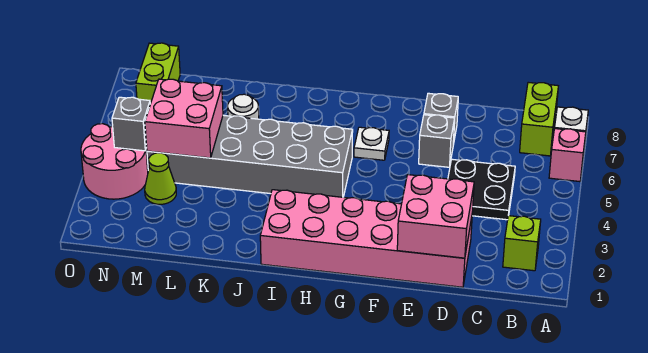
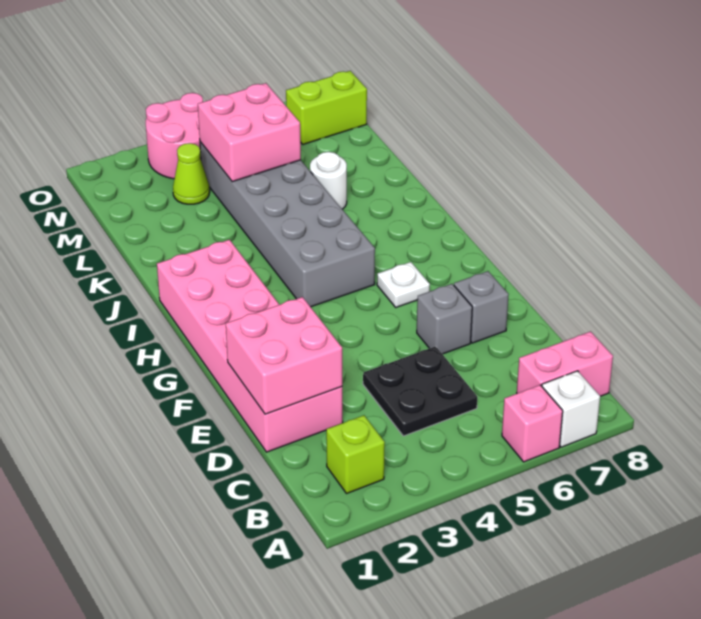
lime brick B7:B8 level 1 -> pink brick B7:B8 level 1
grey brick N4 level 2 -> none

